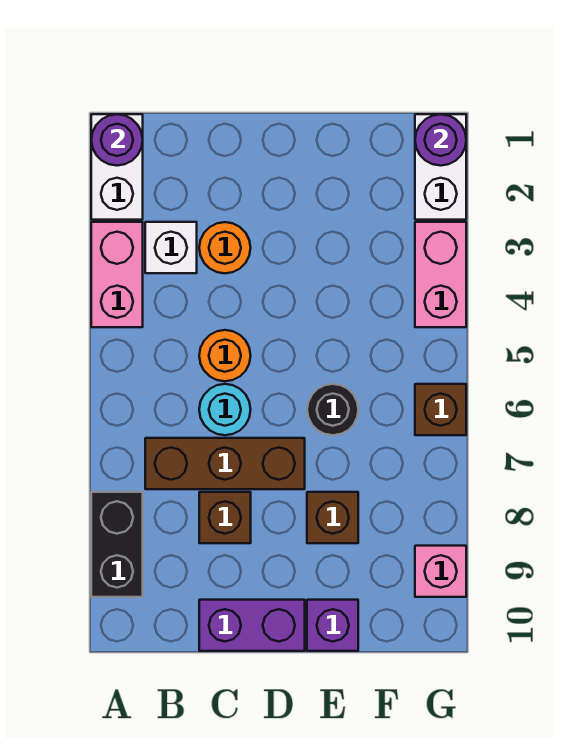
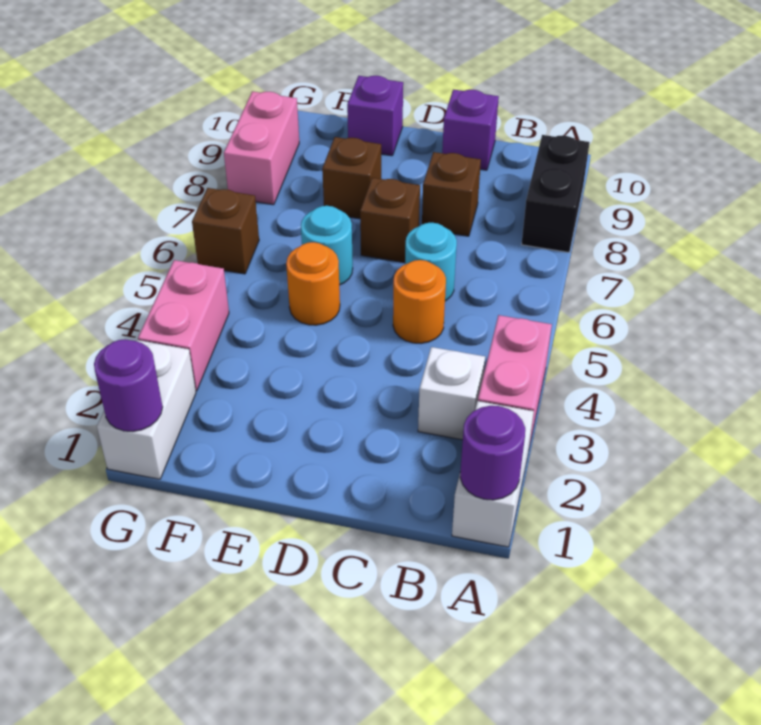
brown brick B7:D7 level 1 -> brown brick D7 level 1
orange round brick C3 level 1 -> orange round brick E5 level 1
purple brick C10:D10 level 1 -> purple brick C10 level 1
black round brick E6 level 1 -> cyan round brick E6 level 1
pink brick G9 level 1 -> pink brick G8:G9 level 1

